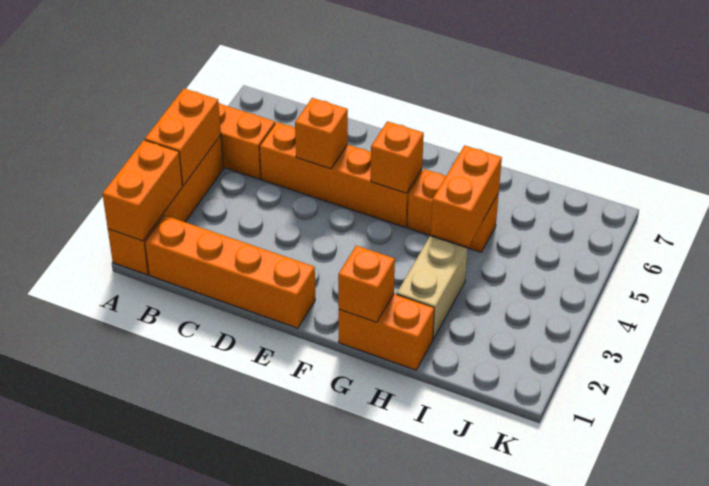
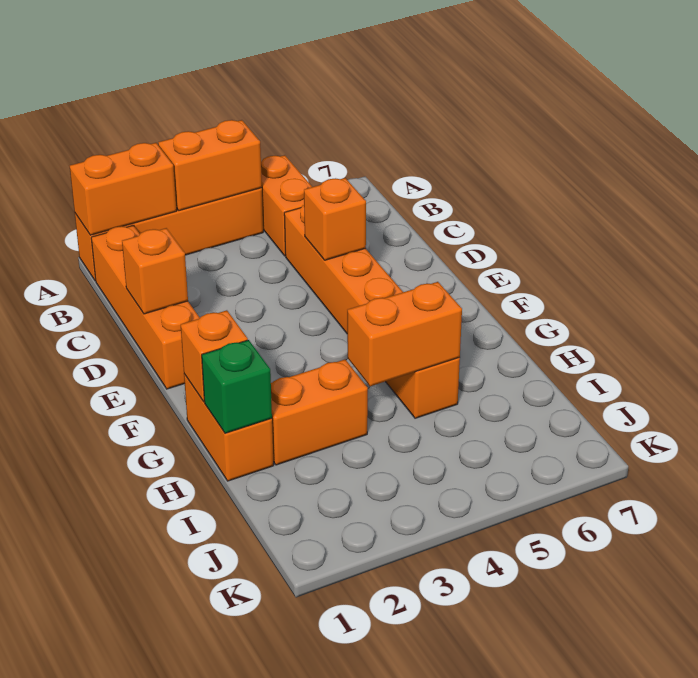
orange brick F5 level 2 -> orange brick D1 level 2
none -> green brick H1 level 2
tan brick H2:H3 level 1 -> orange brick H2:H3 level 1

